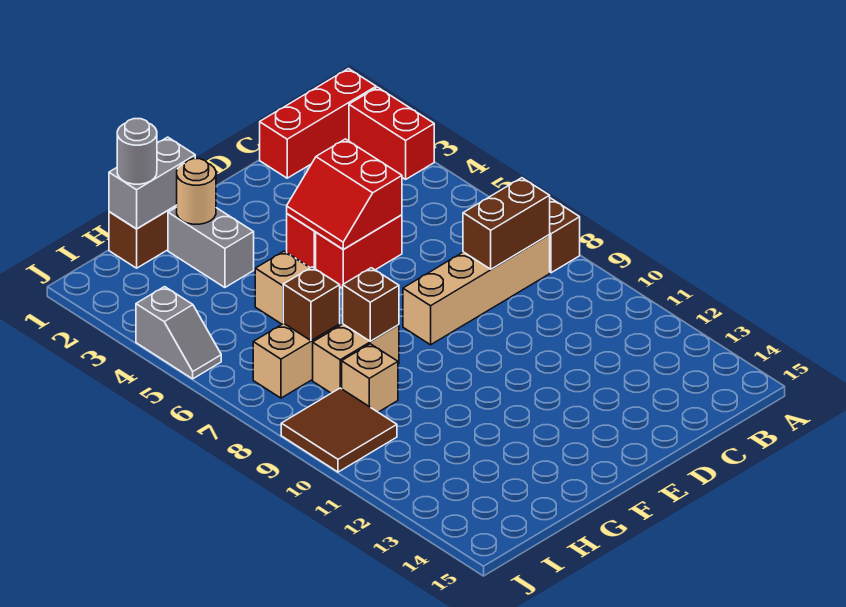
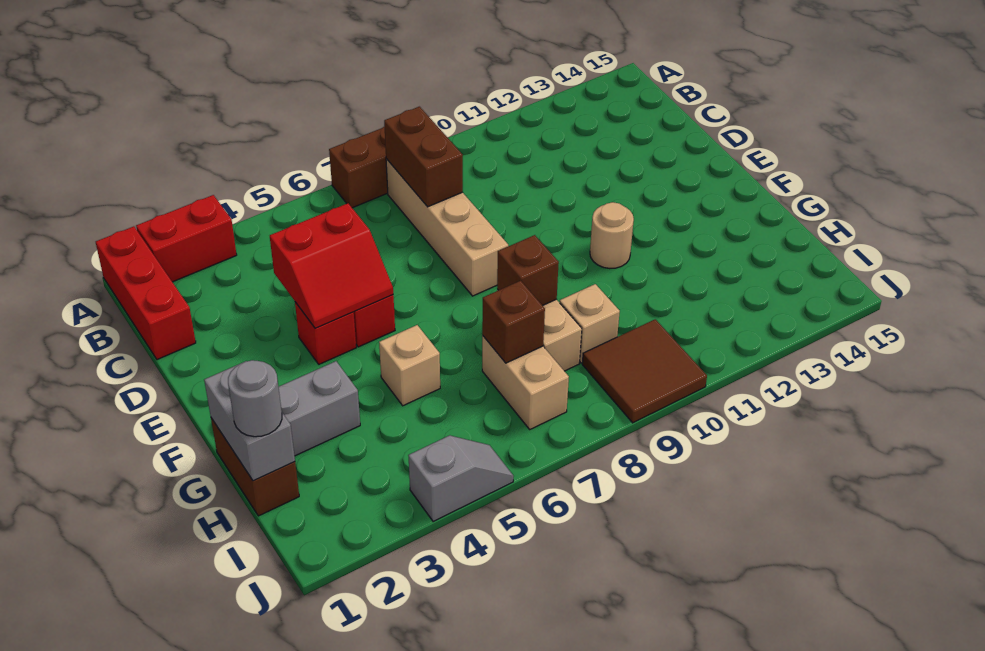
tan round brick G2 level 2 -> tan round brick F11 level 1

